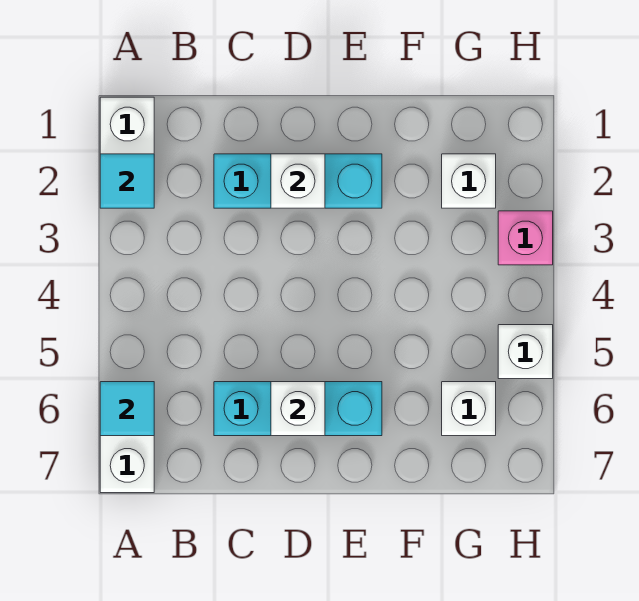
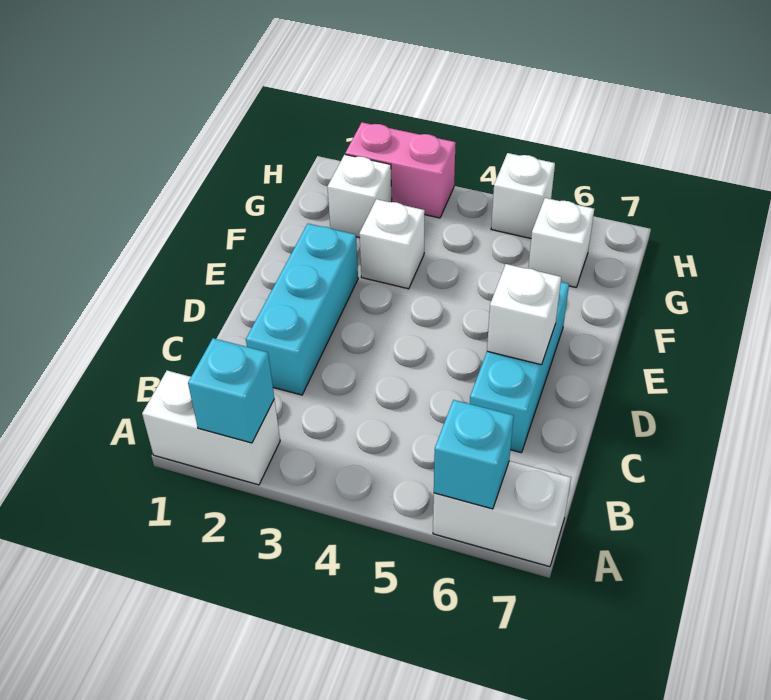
cyan tile A2 level 2 -> cyan brick A2 level 2
cyan tile A6 level 2 -> cyan brick A6 level 2
white brick D2 level 2 -> white brick F3 level 1
pink brick H3 level 1 -> pink brick H2:H3 level 1

